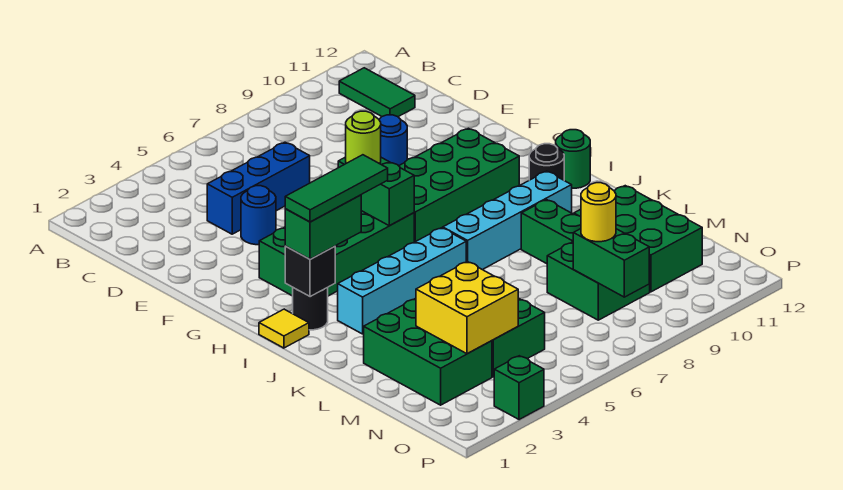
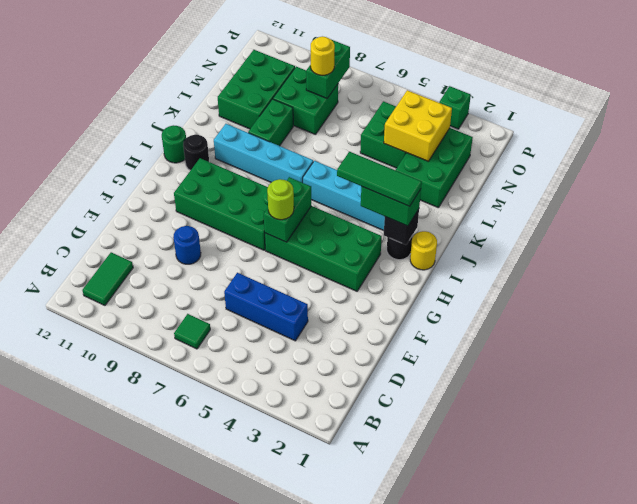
none -> green tile B7 level 1
blue round brick E4 level 1 -> none
yellow tile I1 level 1 -> yellow round brick I1 level 1

